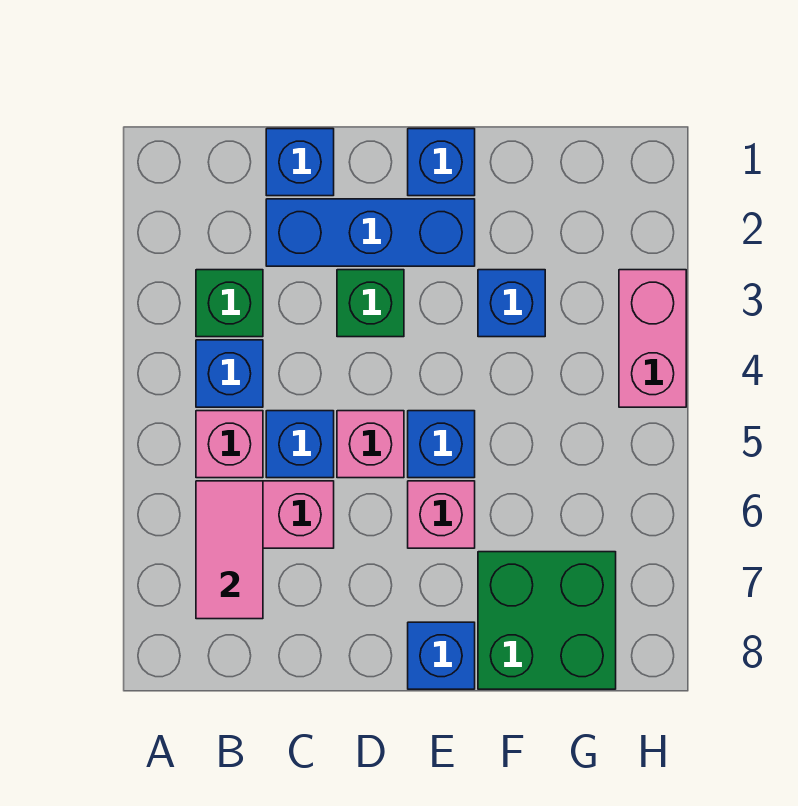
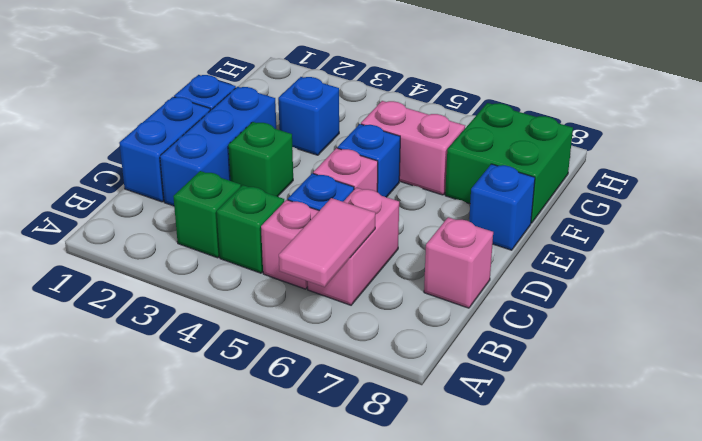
blue brick B4 level 1 -> green brick B4 level 1
pink tile B6:B7 level 2 -> pink tile A6:B6 level 2
blue brick C1 level 1 -> blue brick C1:D1 level 1
pink brick E6 level 1 -> pink brick C8 level 1
pink brick H3:H4 level 1 -> pink brick F5:F6 level 1

